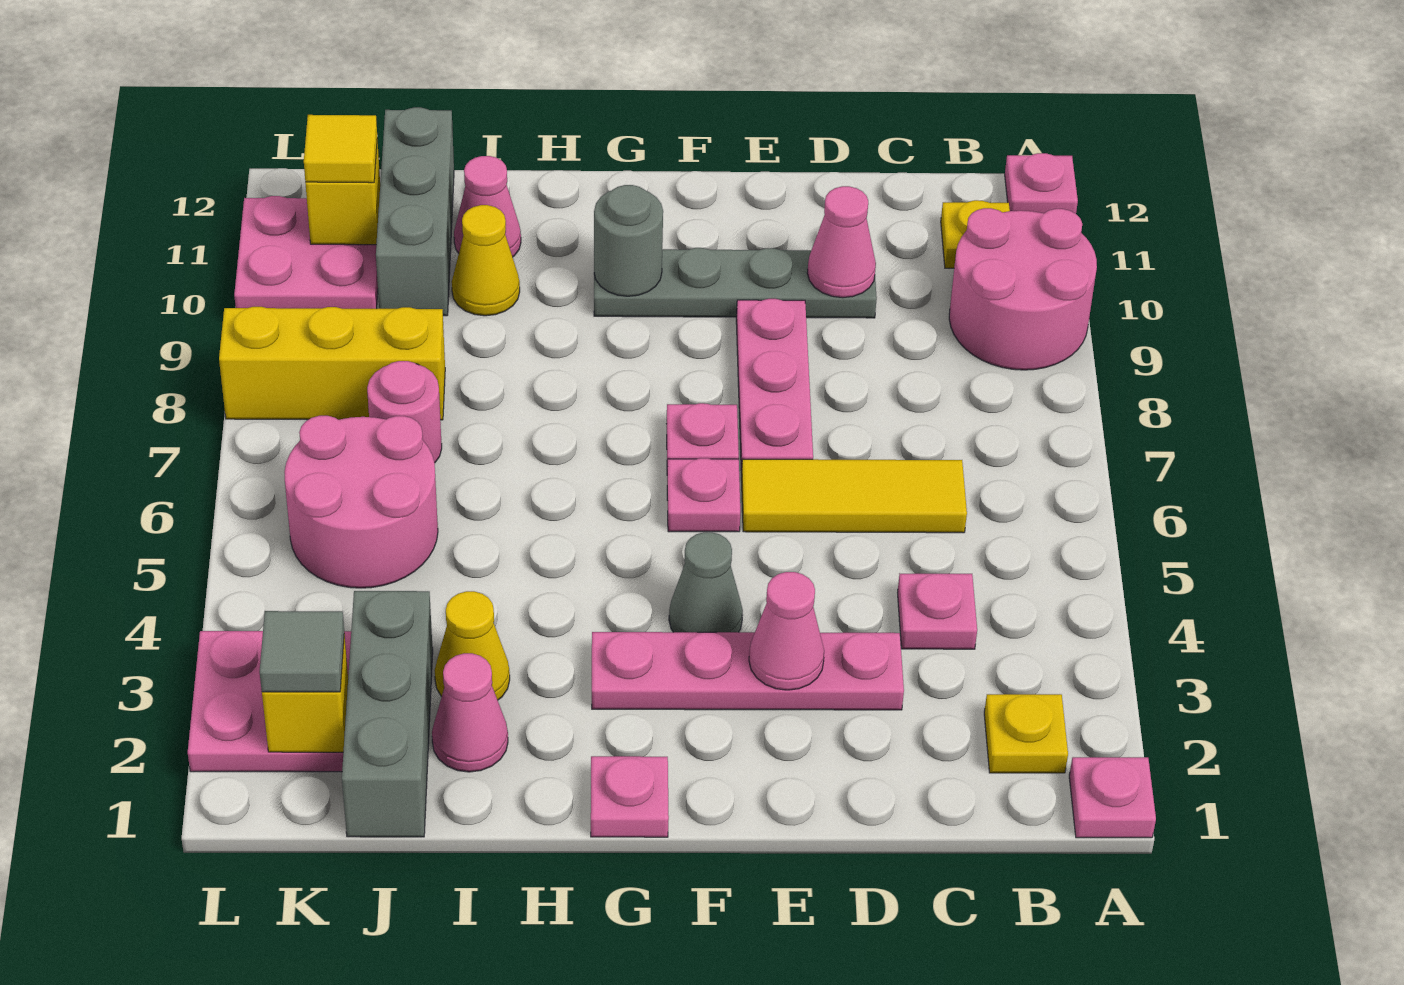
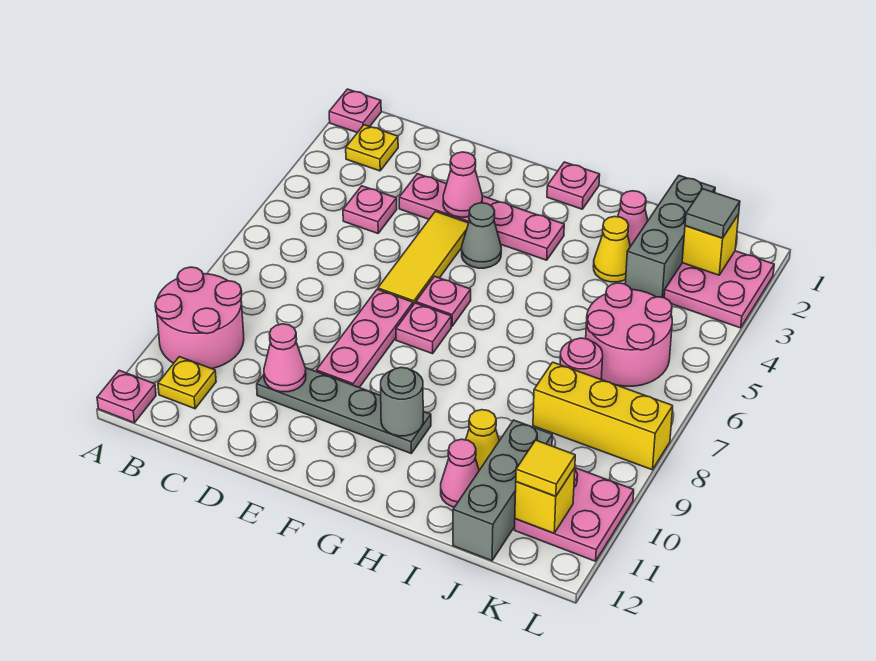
yellow tile C6:E6 level 1 -> yellow tile E4:E6 level 1

